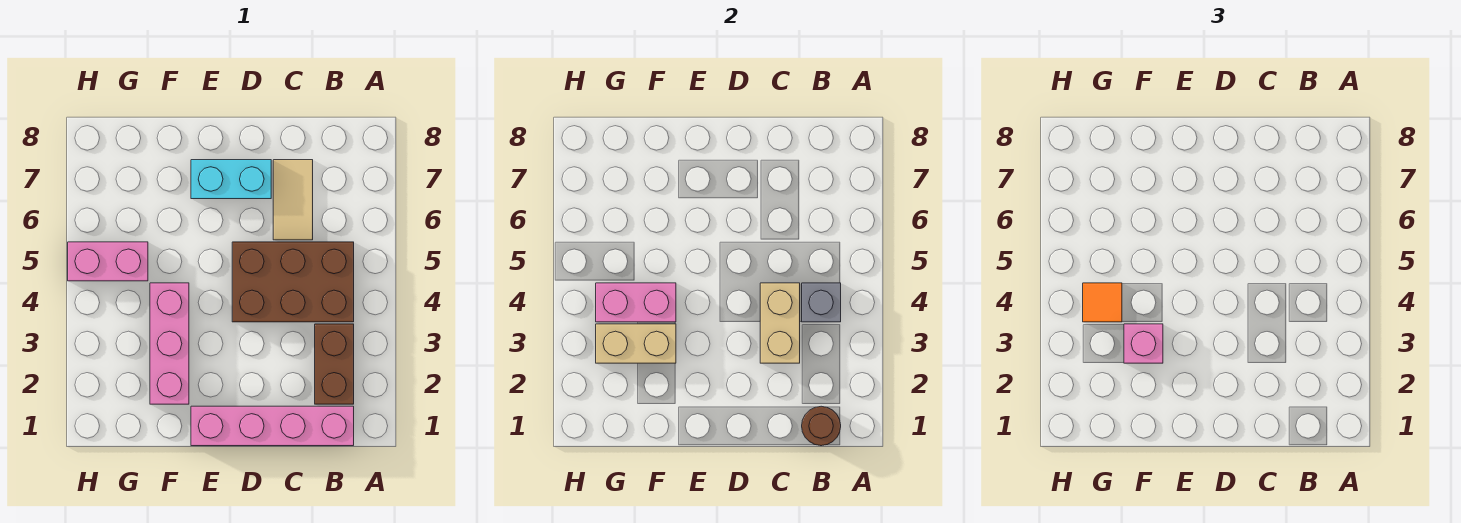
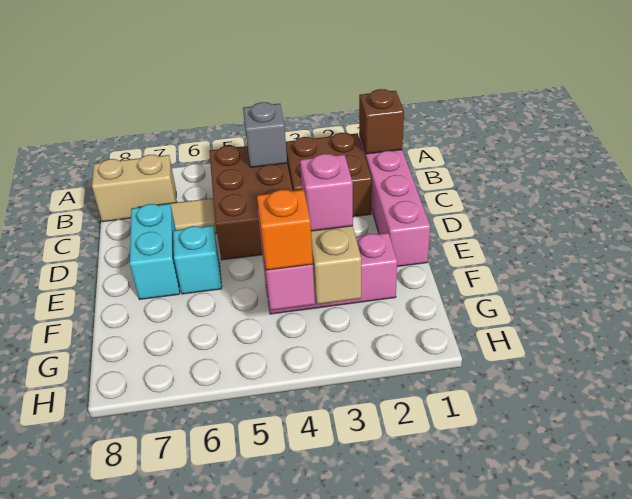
brown round brick B1 level 2 -> brown brick B1 level 2
brown brick B2:B3 level 1 -> brown brick B2:C3 level 1
tan brick C3:C4 level 2 -> tan brick B7:B8 level 1
none -> cyan brick E6 level 1
orange tile G4 level 3 -> orange brick G4 level 3
pink brick G5:H5 level 1 -> none

